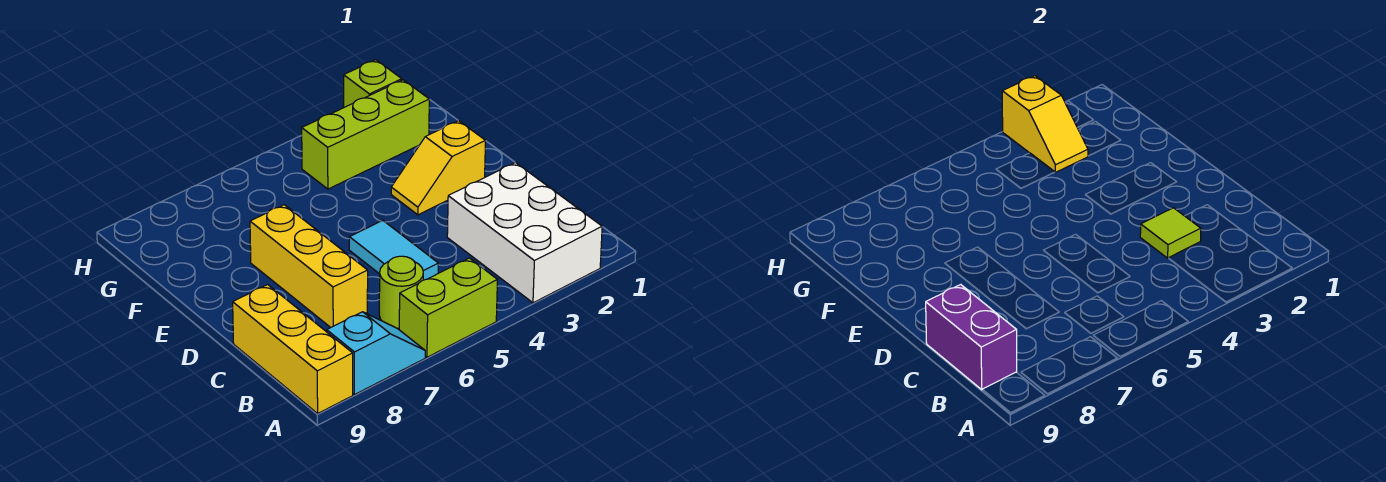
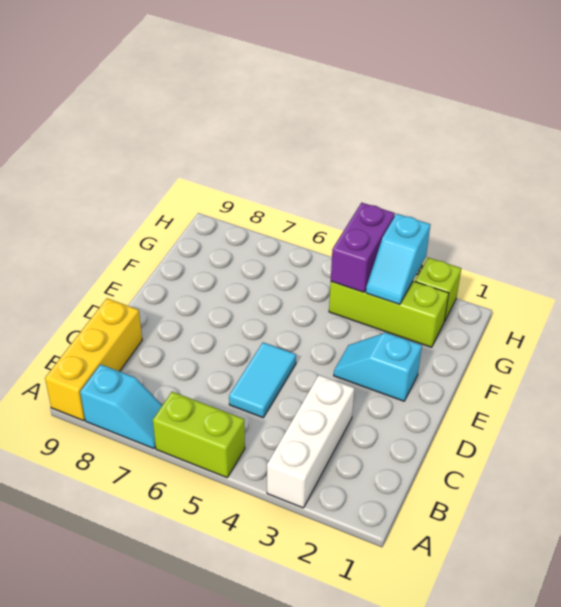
white brick A2:C3 level 1 -> white brick A3:C3 level 1
lime round brick B6 level 1 -> none
purple brick B9:C9 level 2 -> purple brick G4:H4 level 2
lime tile C3 level 2 -> none
yellow brick C7:E7 level 1 -> none
yellow slope E2:E3 level 1 top 2 -> cyan slope E2:E3 level 1 top 2
yellow slope G3:H3 level 2 top H -> cyan slope G3:H3 level 2 top H

